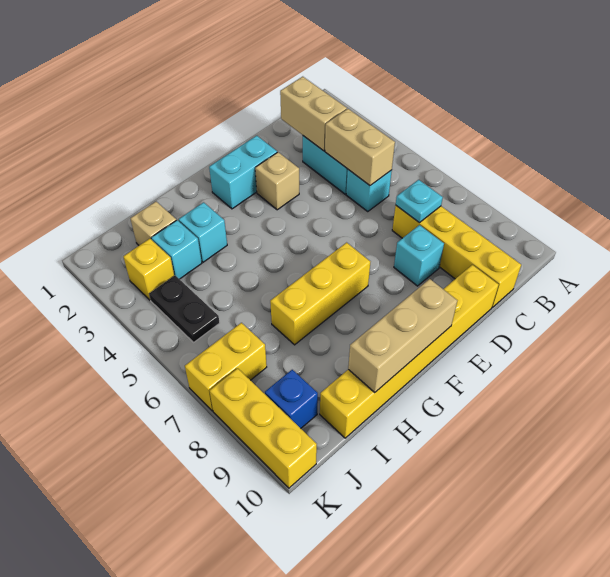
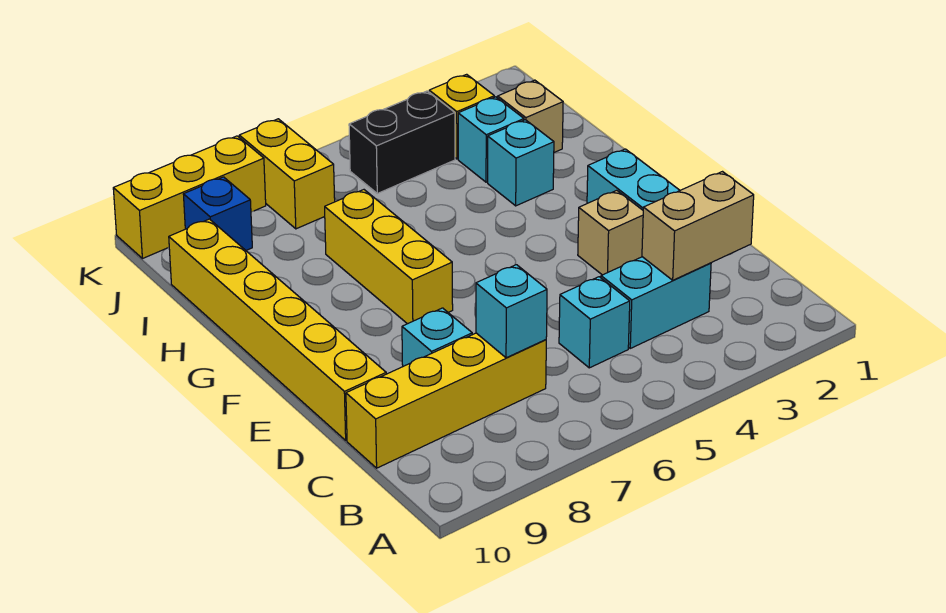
tan brick C4:C5 level 2 -> none
cyan plate C7 level 2 -> cyan brick C7 level 2
tan brick F10:H10 level 2 -> none
black plate J4:J5 level 1 -> black brick J4:J5 level 1

